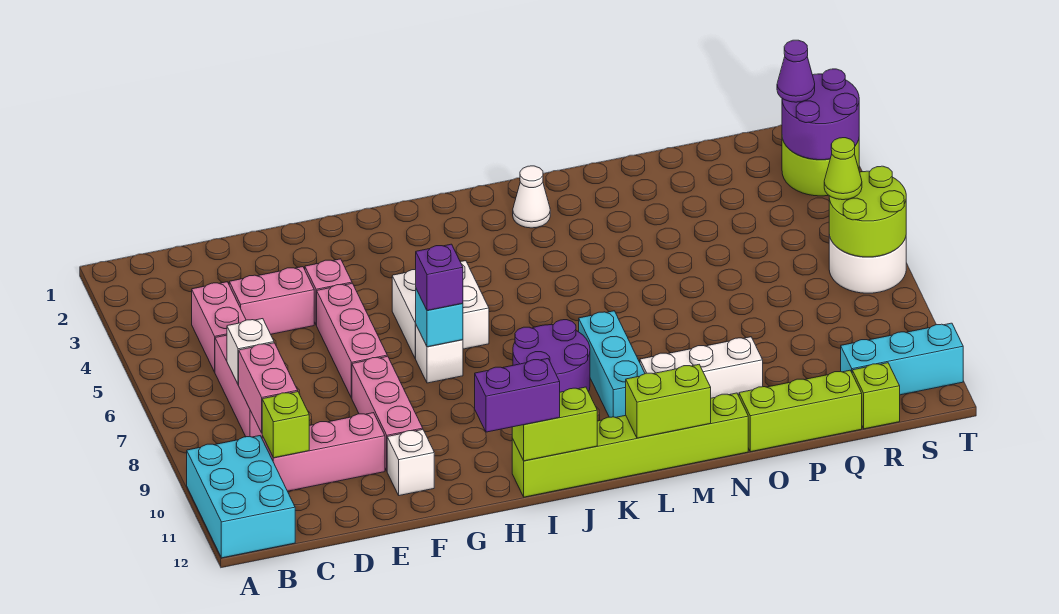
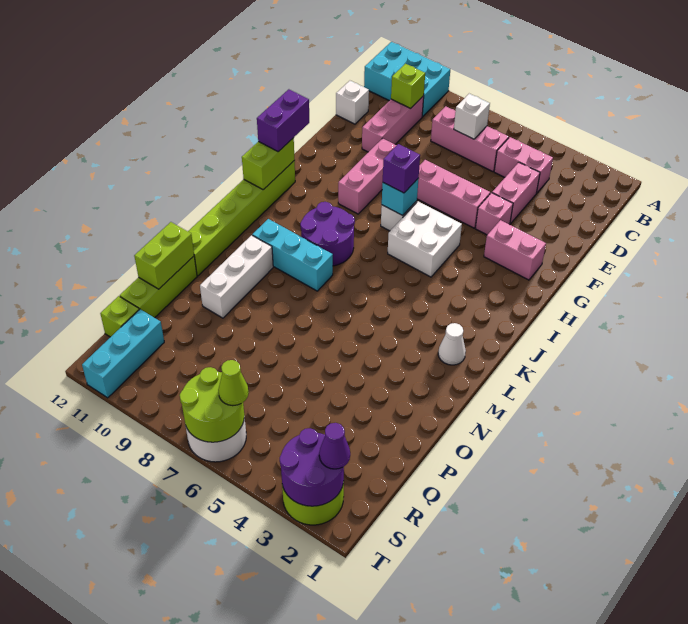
pink brick C8:C9 level 2 -> pink brick G2:G3 level 1
pink brick F8:F10 level 1 -> pink brick F9:H9 level 1
white brick F11 level 1 -> white brick D12 level 1
lime brick L12:M12 level 2 -> lime brick O12:P12 level 2

